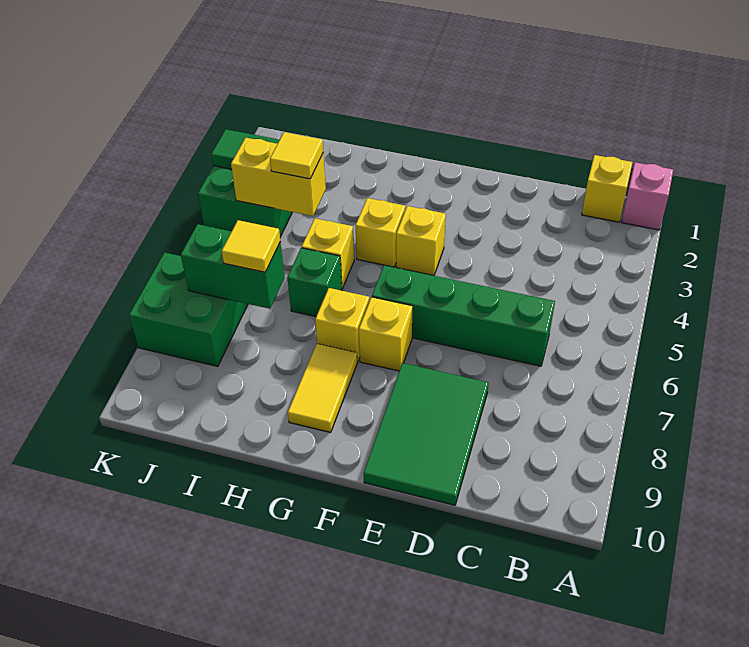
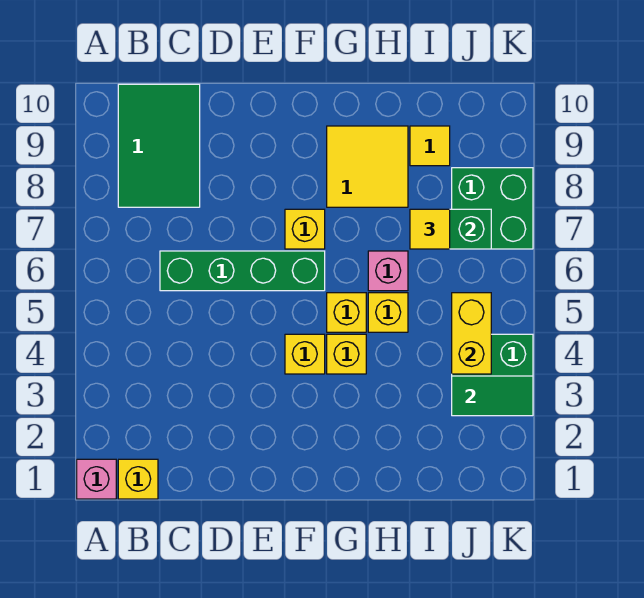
green tile D8:E10 level 1 -> green tile B8:C10 level 1
yellow brick G7 level 1 -> yellow brick G5 level 1
yellow tile G8:G9 level 1 -> yellow tile G8:H9 level 1
green brick H6 level 1 -> pink brick H6 level 1
yellow brick I4:J4 level 2 -> yellow brick J4:J5 level 2
yellow tile I4 level 3 -> yellow tile I9 level 1

